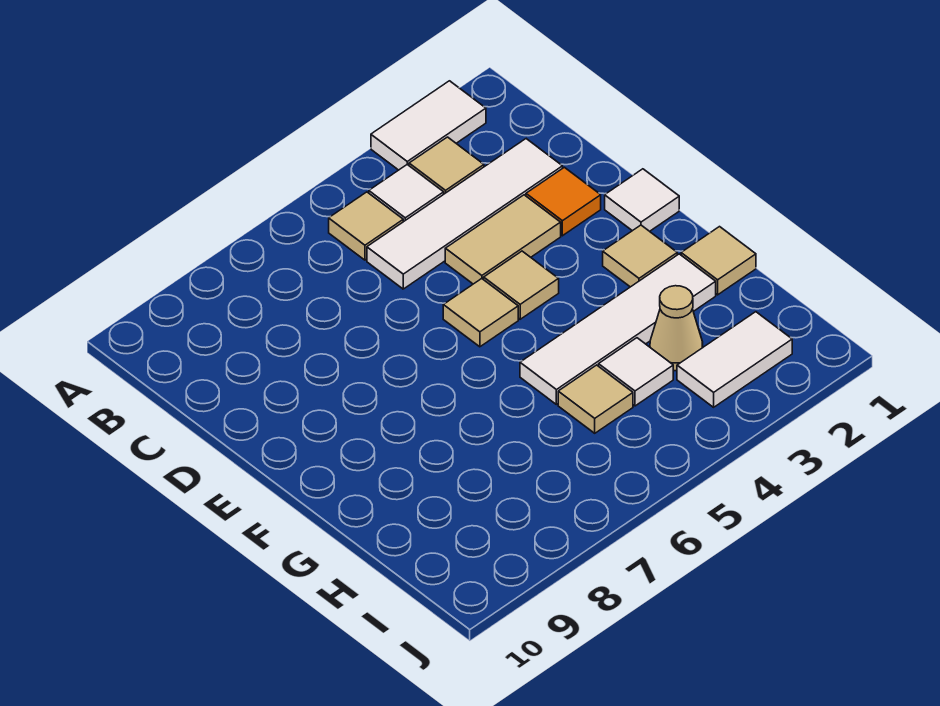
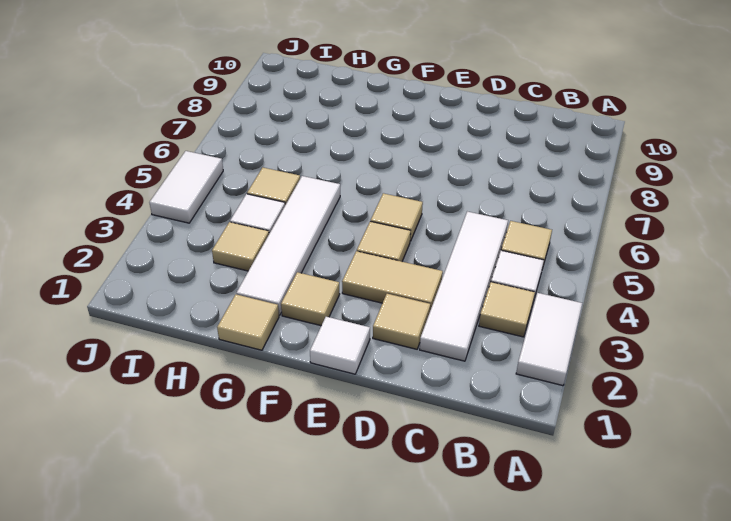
orange tile D2 level 1 -> tan tile D2 level 1
tan tile D3:D4 level 1 -> tan tile D3:E3 level 1
tan cone H3 level 1 -> tan tile H3 level 1
white tile I2:I3 level 1 -> white tile J4:J5 level 1

